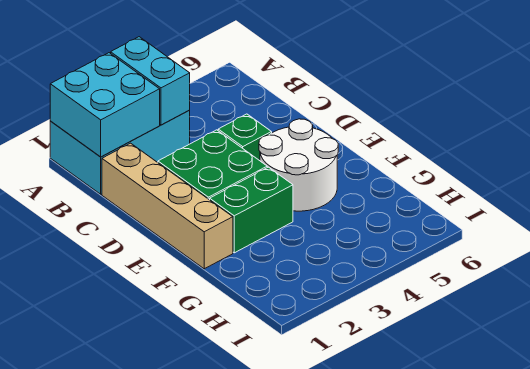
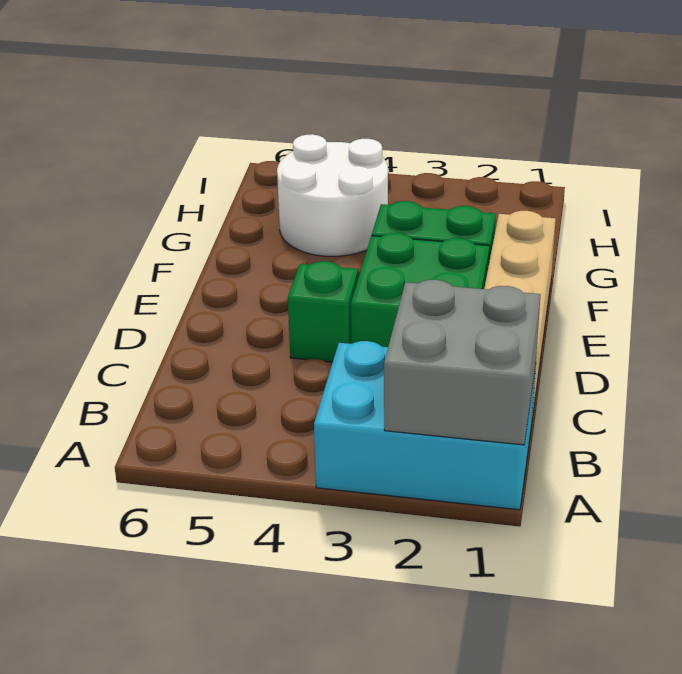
cyan brick A1:B2 level 2 -> grey brick A1:B2 level 2
cyan brick A3:B3 level 2 -> none
white round brick E4:F5 level 1 -> white round brick G4:H5 level 1

